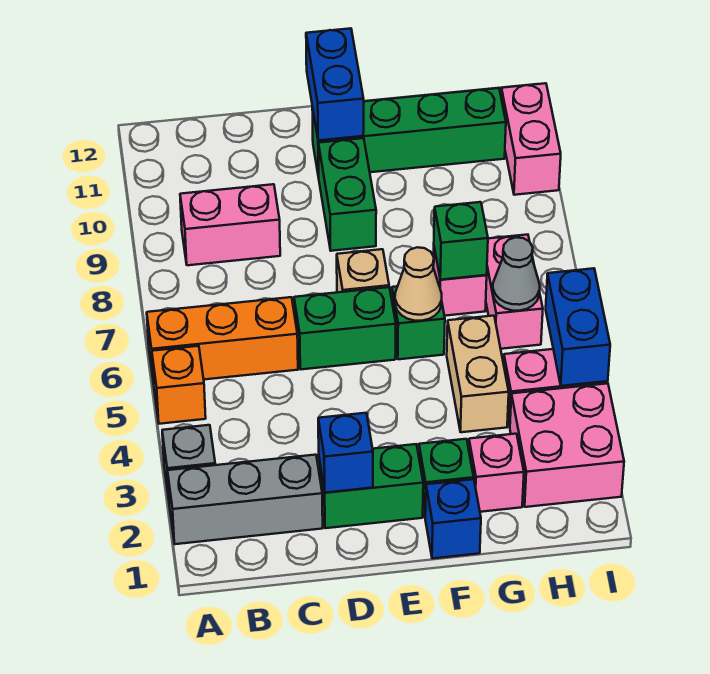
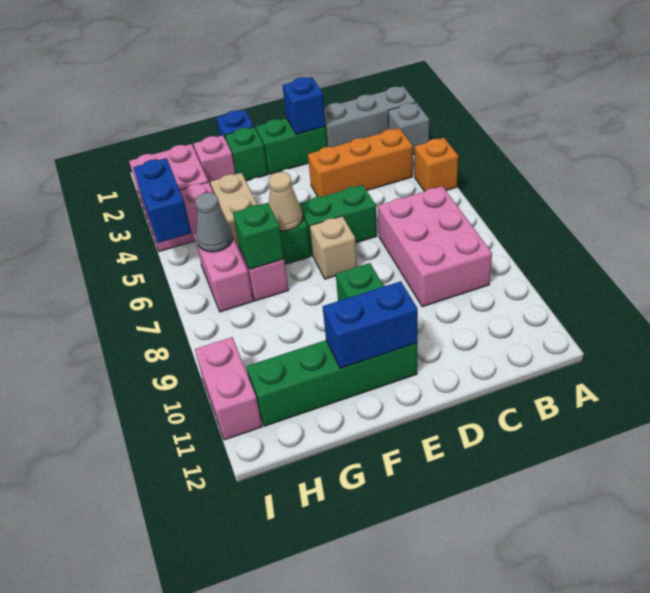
orange brick A6:C6 level 1 -> orange brick B4:D4 level 1
pink brick B9:C9 level 1 -> pink brick B7:C9 level 1
blue brick E11:E12 level 2 -> blue brick E11:F11 level 2

